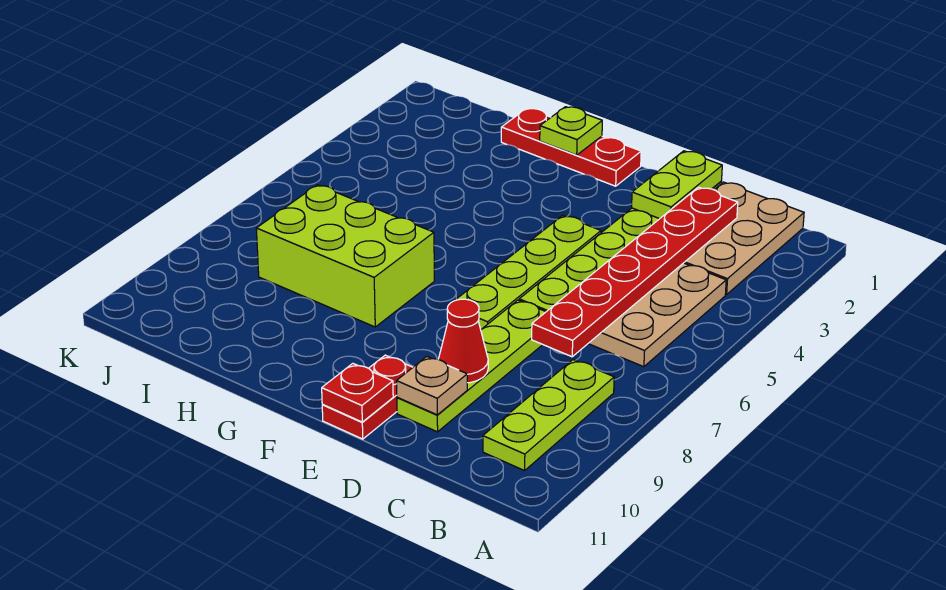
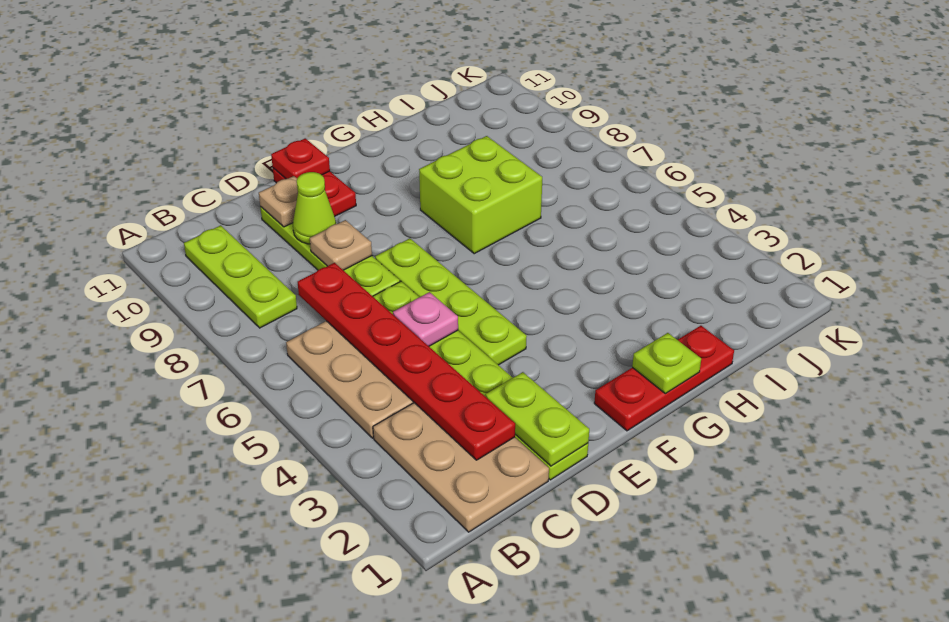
none -> pink plate D5 level 2
none -> tan plate D8 level 2
red cone D9 level 2 -> lime cone D9 level 2
lime brick G7:I8 level 1 -> lime brick G7:H8 level 1

